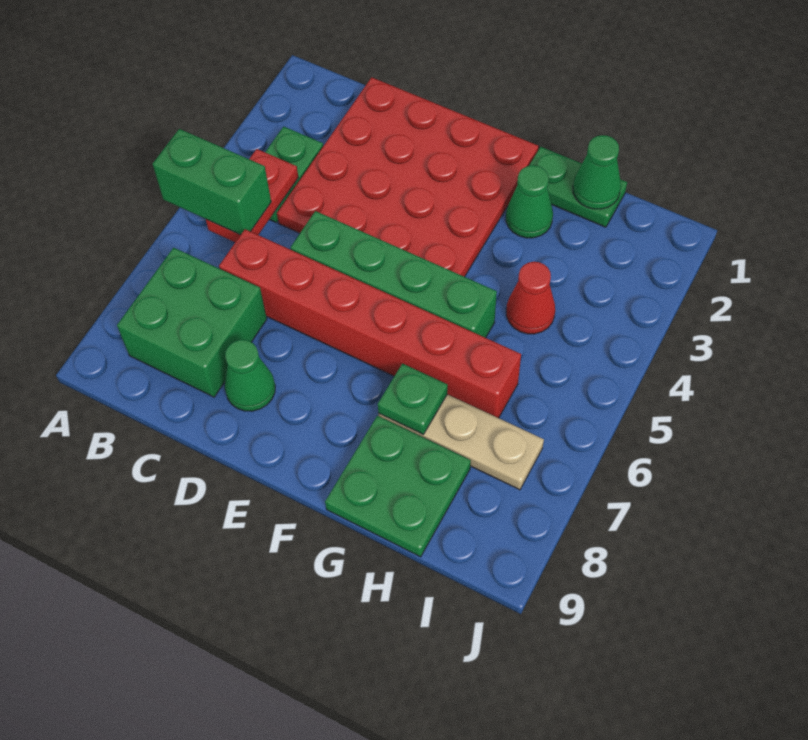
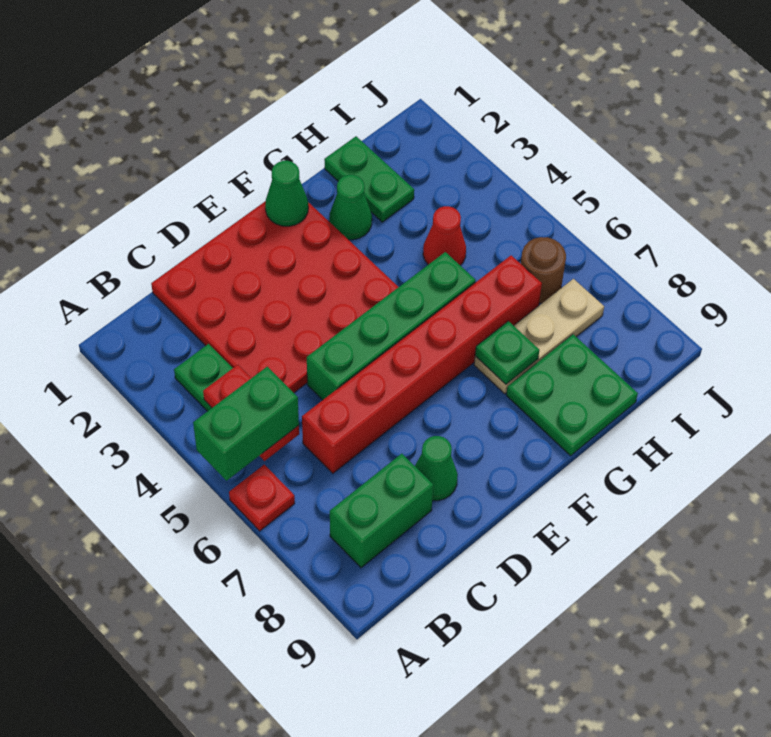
none -> red plate A6 level 1
green brick B7:C8 level 1 -> green brick B8:C8 level 1
green plate G1:H1 level 1 -> green plate H1:H2 level 1
green cone H1 level 2 -> green cone F1 level 2
none -> brown round brick I6 level 1

